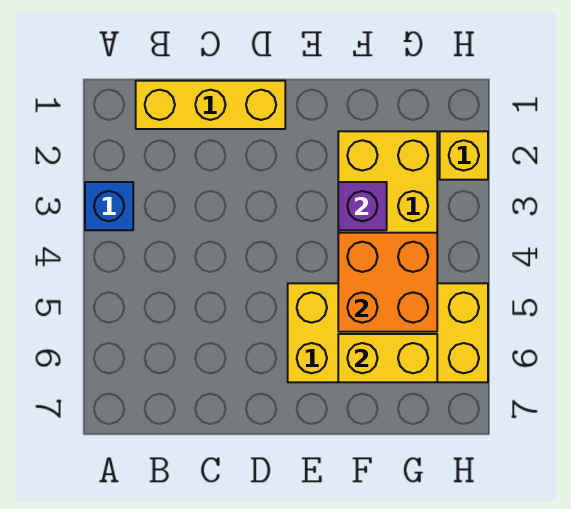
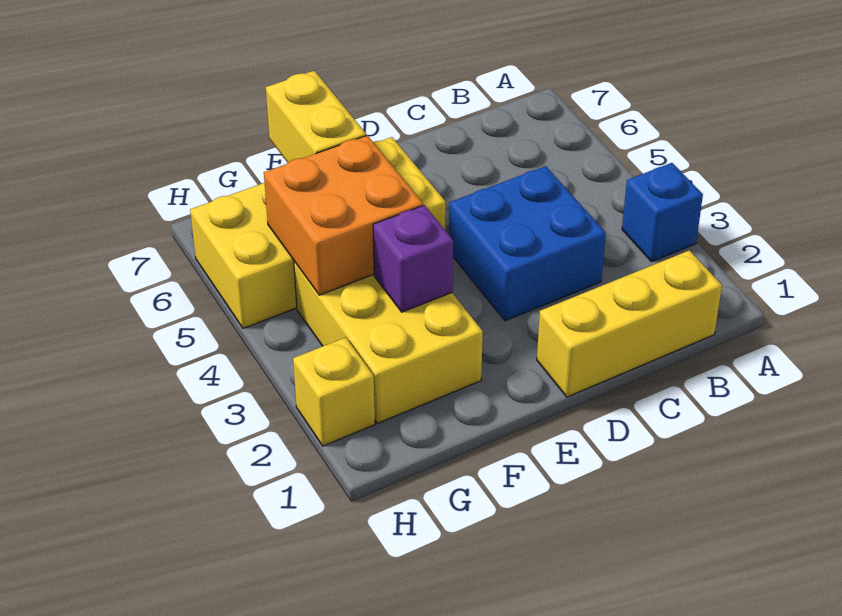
none -> blue brick C3:D4 level 1
yellow brick F6:G6 level 2 -> yellow brick F6:F7 level 2

